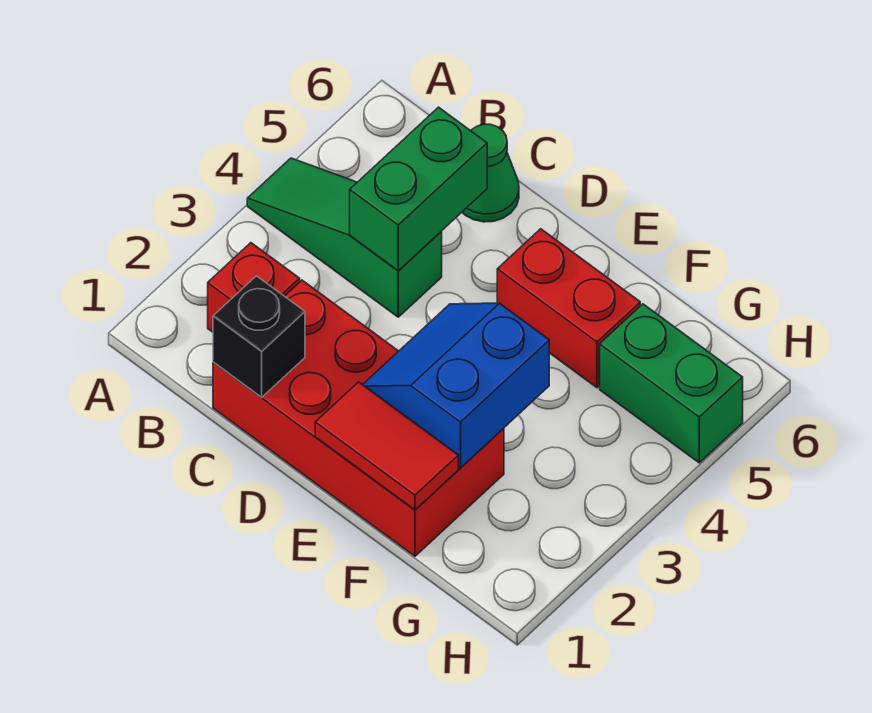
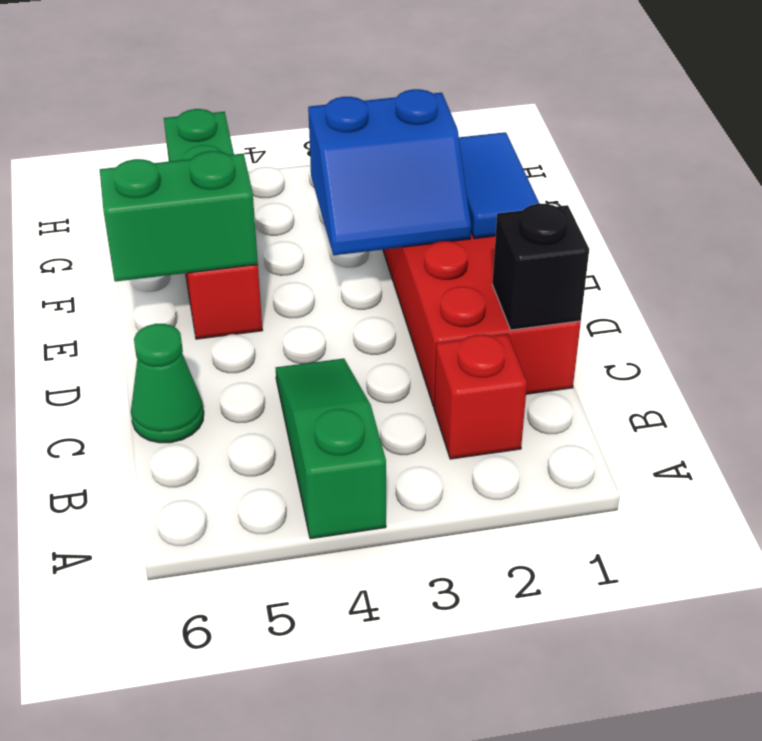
green slope A4:C4 level 1 top C -> green slope A4:C4 level 1 top A
green brick C4:C5 level 2 -> green brick E5:E6 level 2
red tile E1:F1 level 2 -> blue tile E1:F1 level 2

